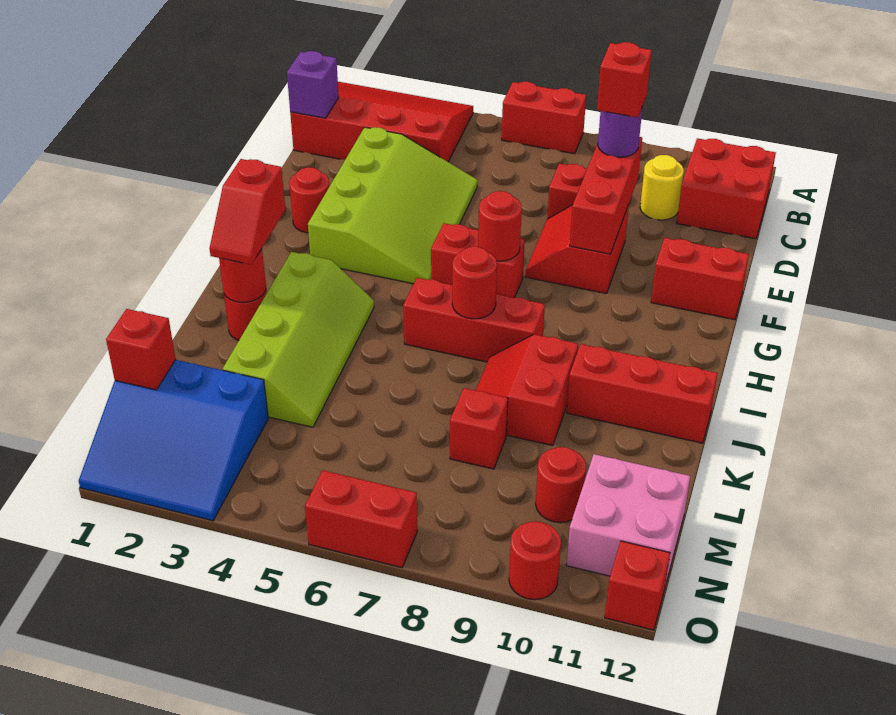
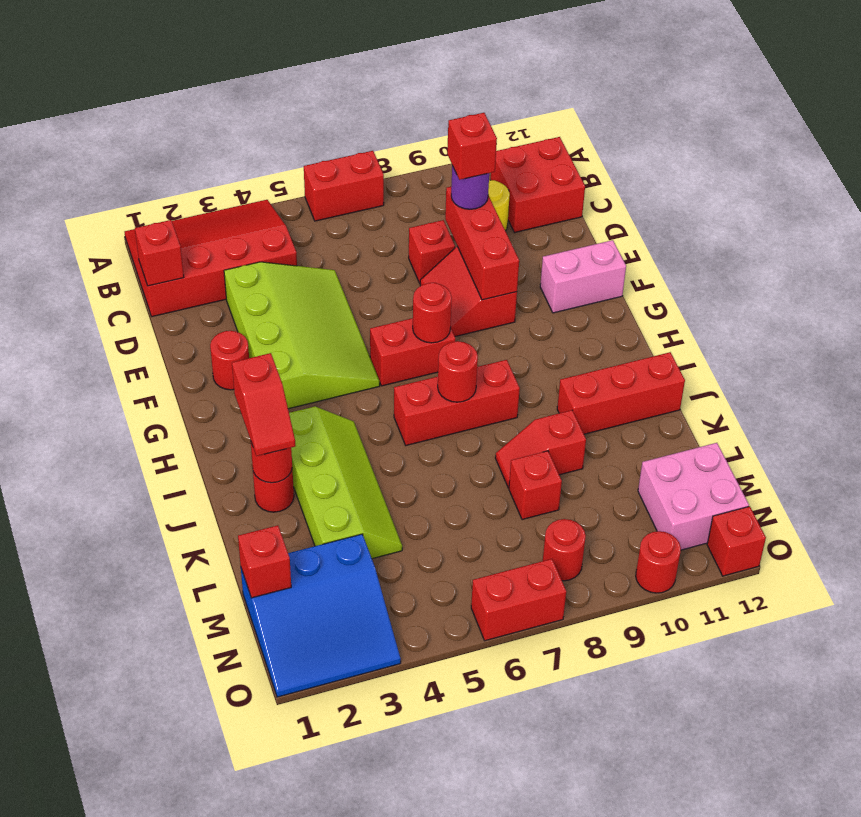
purple brick C1 level 2 -> red brick C1 level 2
red brick F11:F12 level 1 -> pink brick F11:F12 level 1
red slope J8:K9 level 1 top 9 -> red slope K8:K9 level 1 top 9
red round brick M10 level 1 -> red round brick N8 level 1

